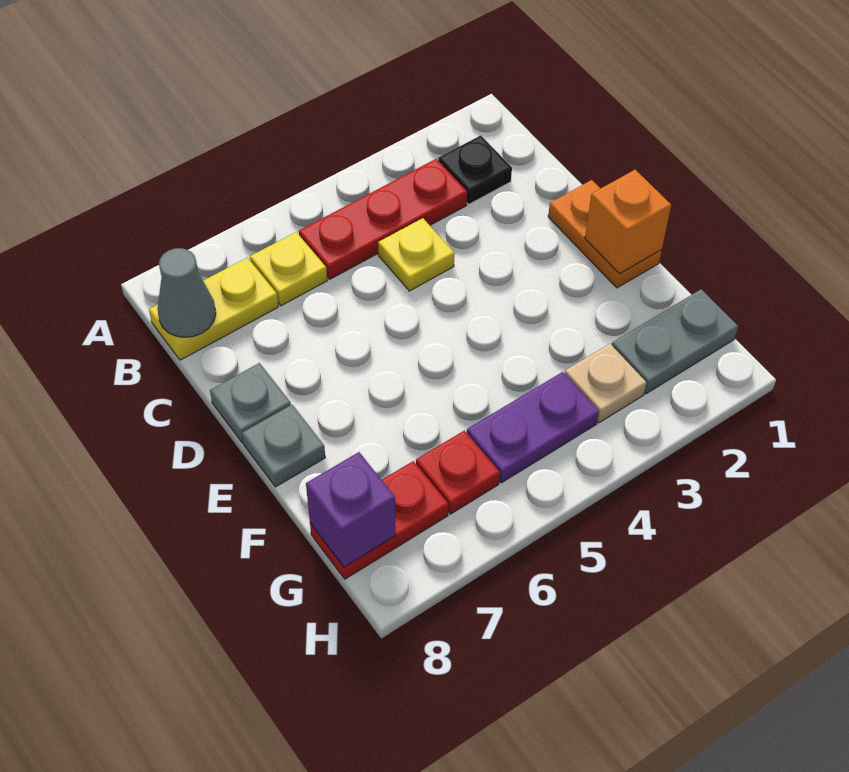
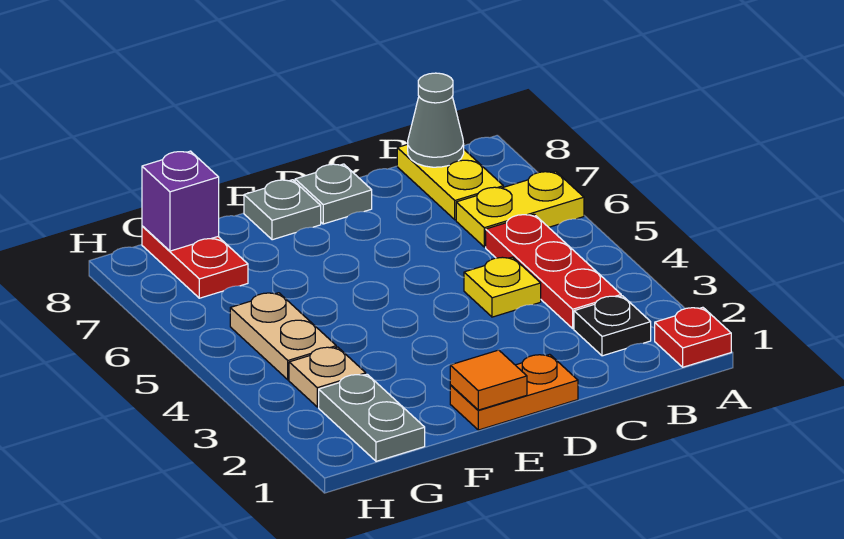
yellow plate B6 level 1 -> yellow plate A6:B6 level 1
orange brick E1 level 2 -> orange tile E1 level 2
purple plate G4:G5 level 1 -> tan plate G4:G5 level 1
red plate G6 level 1 -> red plate A1 level 1

